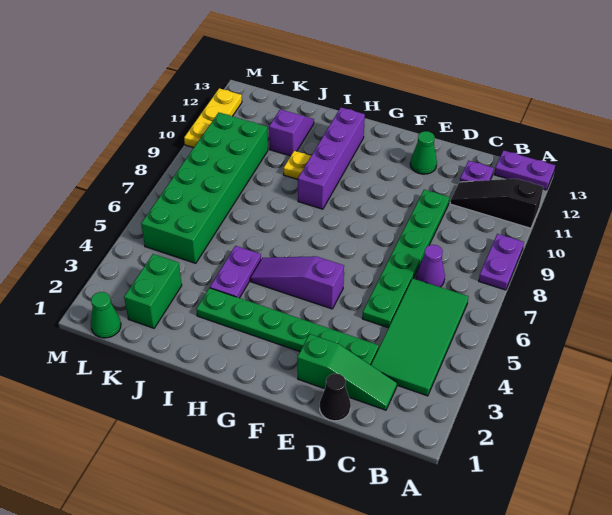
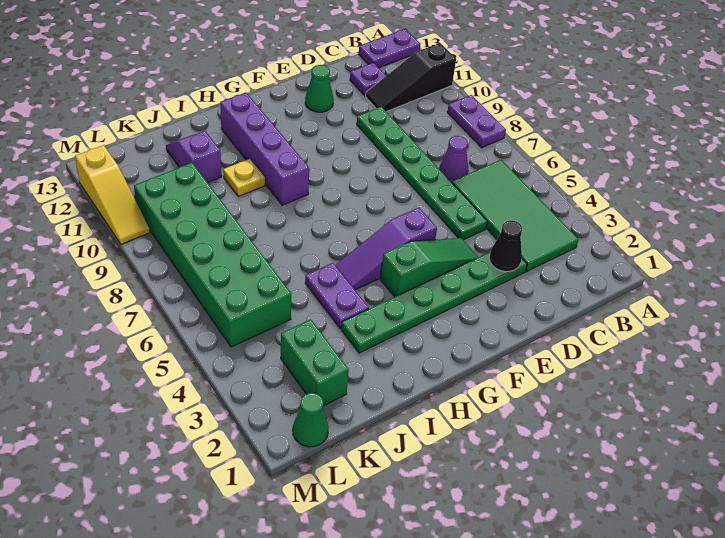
green slope C2:E2 level 1 top E -> green slope E4:G4 level 1 top G
black cone D1 level 1 -> black cone D3 level 2
yellow plate M10:M12 level 1 -> yellow slope M10:M12 level 1 top 12

